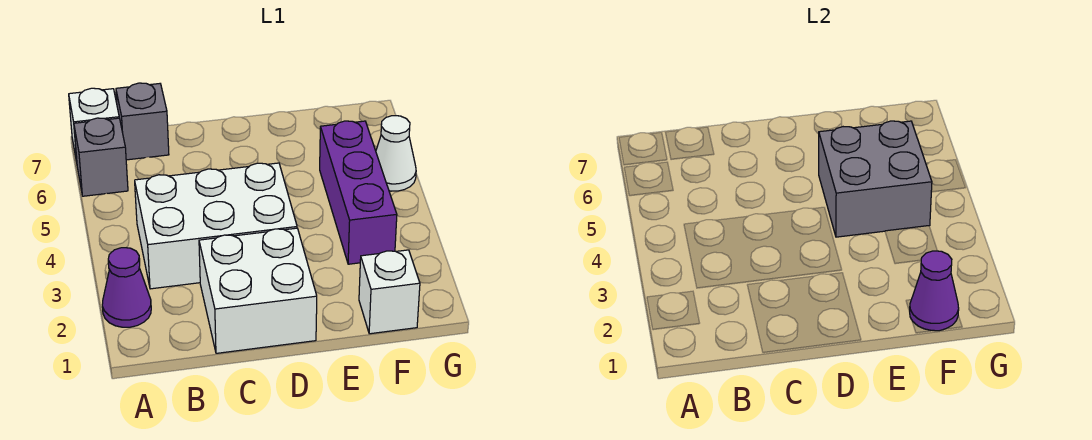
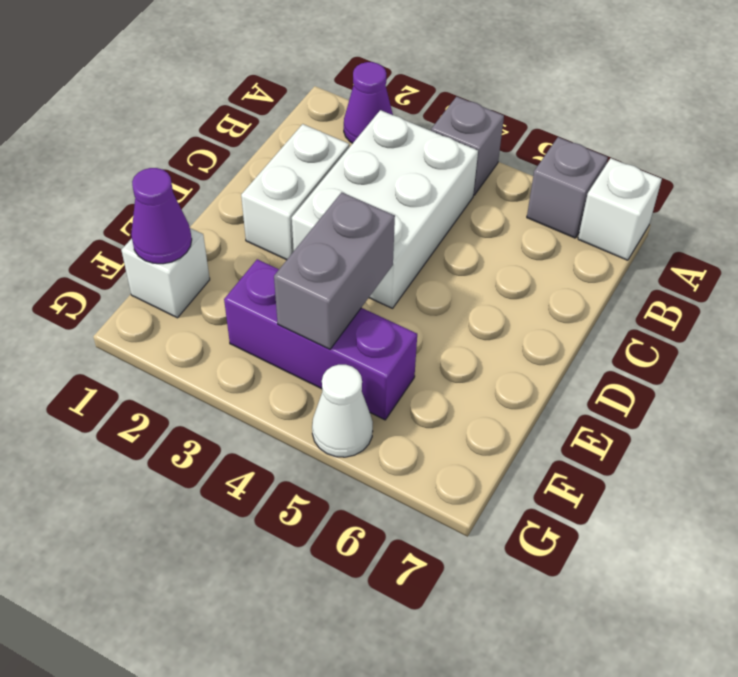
grey brick B7 level 1 -> grey brick A4 level 1
white brick C1:D2 level 1 -> white brick C2:D2 level 1
grey brick E4:F5 level 2 -> grey brick E4:F4 level 2

